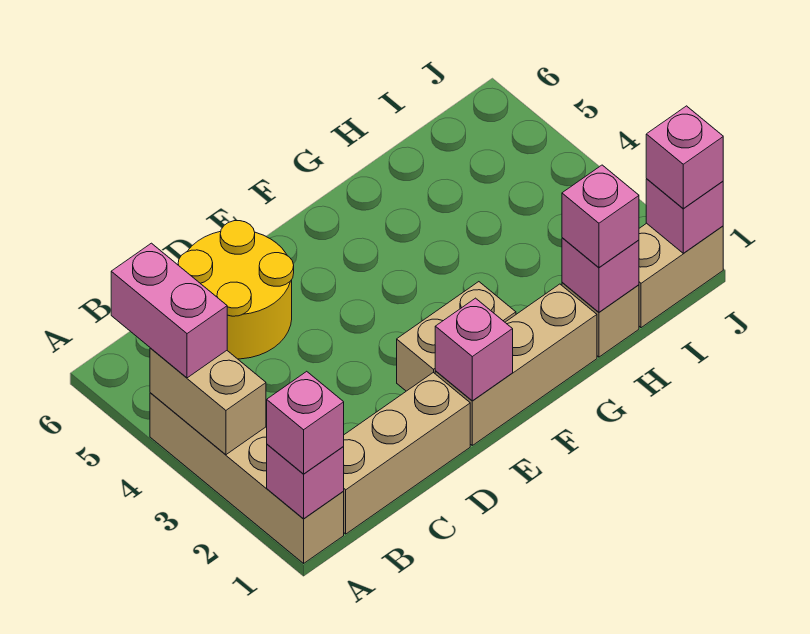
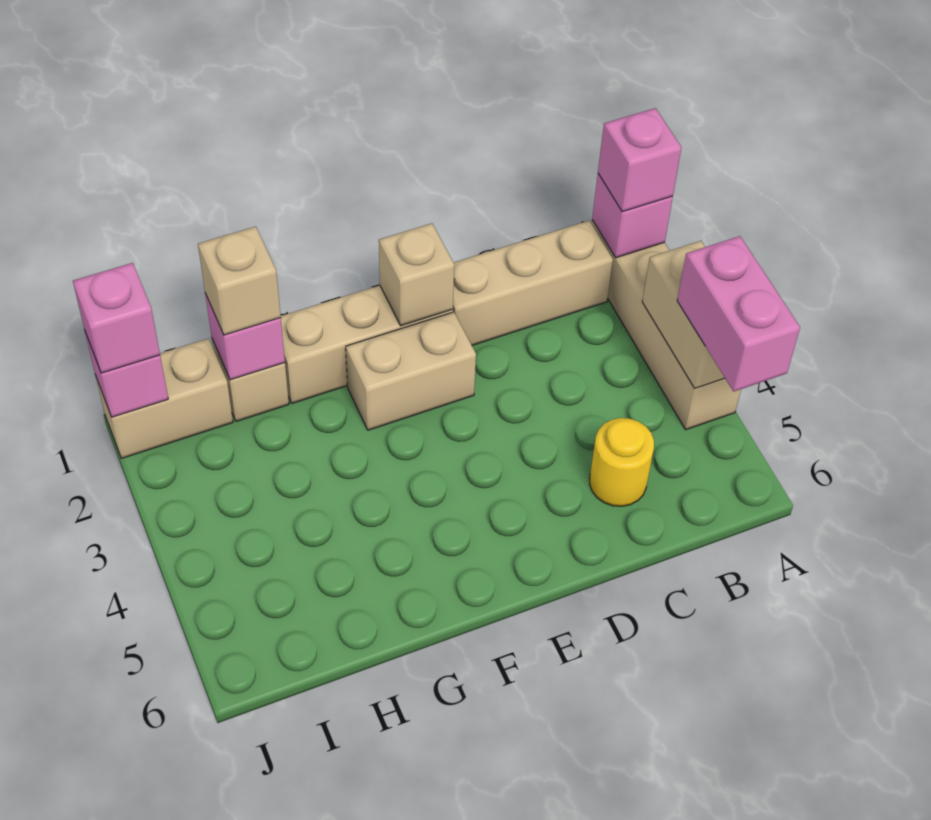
yellow round brick C5:D6 level 1 -> yellow round brick C5 level 1
pink brick E1 level 2 -> tan brick E1 level 2
pink brick H1 level 3 -> tan brick H1 level 3

